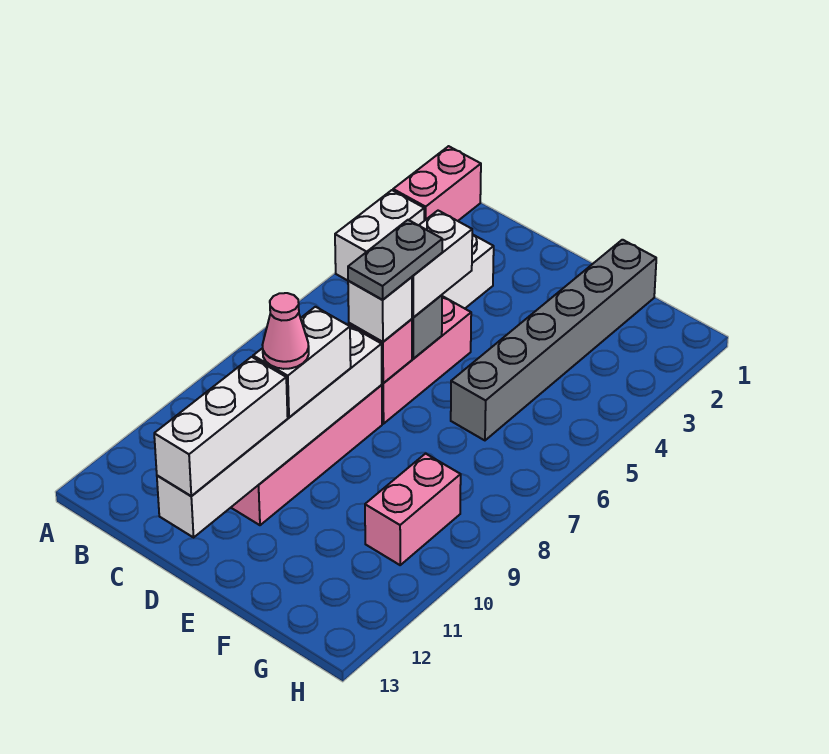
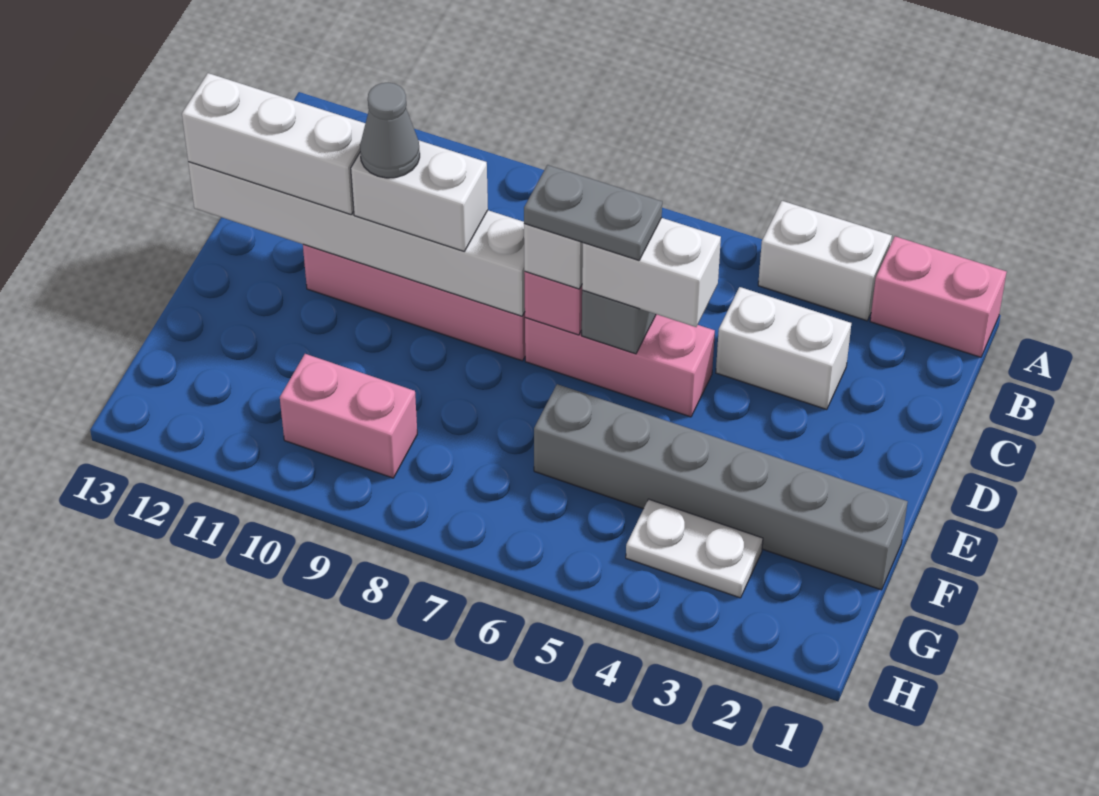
pink cone D10 level 4 -> grey cone D10 level 4
none -> white plate G3:G4 level 1

